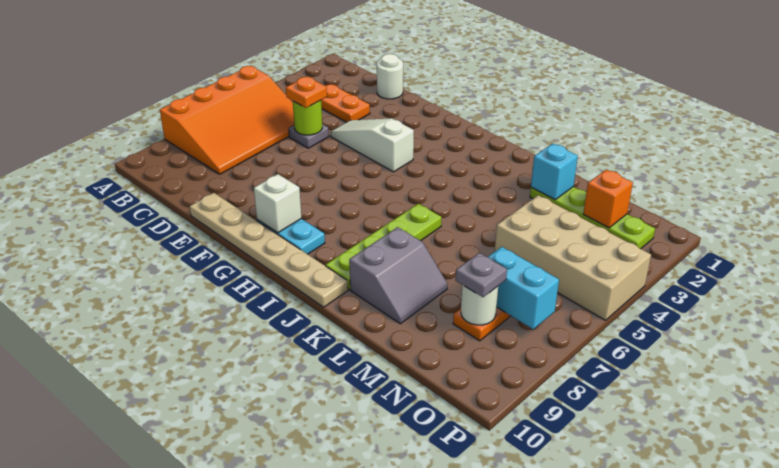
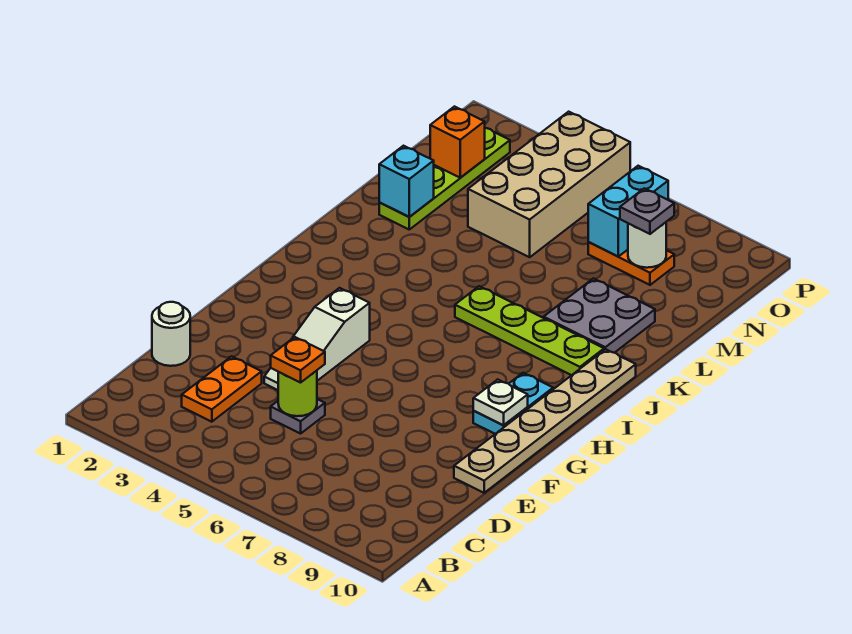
orange slope A5:C8 level 1 top A -> none
white brick G9 level 2 -> white plate G9 level 2
grey slope K8:L9 level 1 top K -> grey plate K8:L9 level 1

